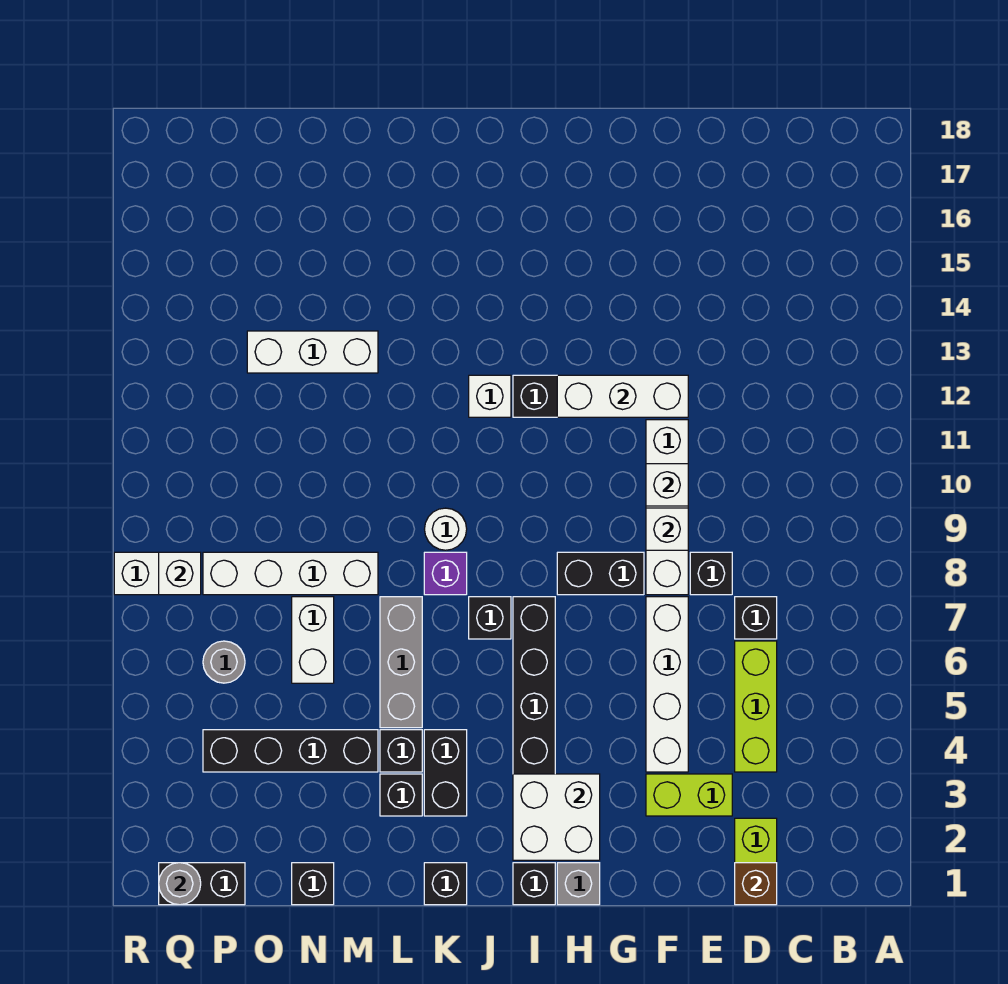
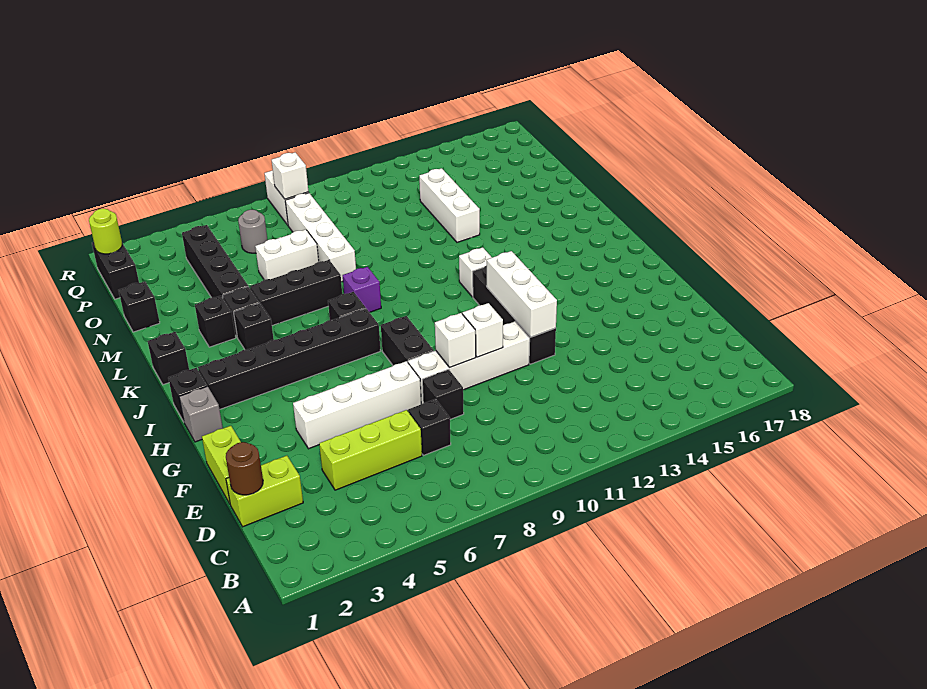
brown brick D1 level 2 -> brown round brick D1 level 2
lime brick E3:F3 level 1 -> lime brick E1:F1 level 1
white brick H2:I3 level 2 -> none
black brick K3:K4 level 1 -> black brick K4 level 1
white round brick K9 level 1 -> none
grey brick L5:L7 level 1 -> black brick L5:L7 level 1
grey round brick Q1 level 2 -> lime round brick Q1 level 2

